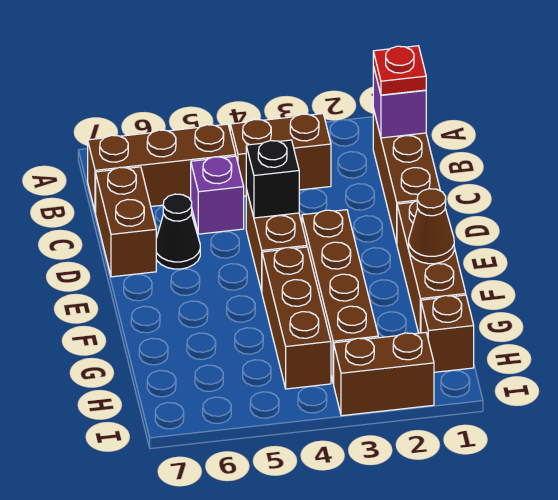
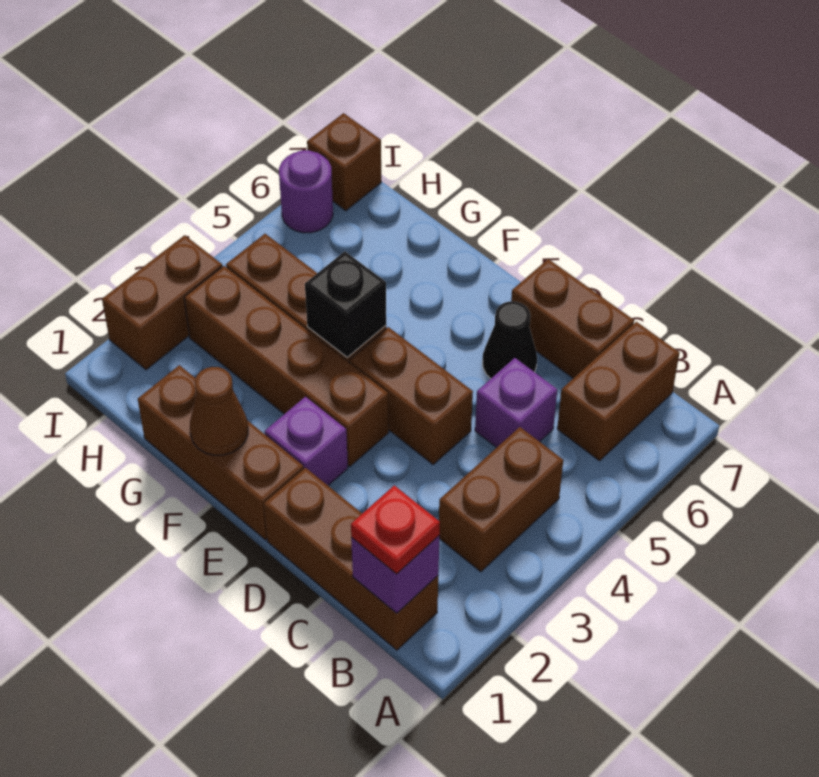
brown brick B5:B7 level 1 -> brown brick B6:B7 level 1
black brick D4 level 2 -> black brick F4 level 2
none -> purple brick E2 level 1
brown brick H1 level 1 -> brown brick I7 level 1
none -> purple round brick I6 level 1

